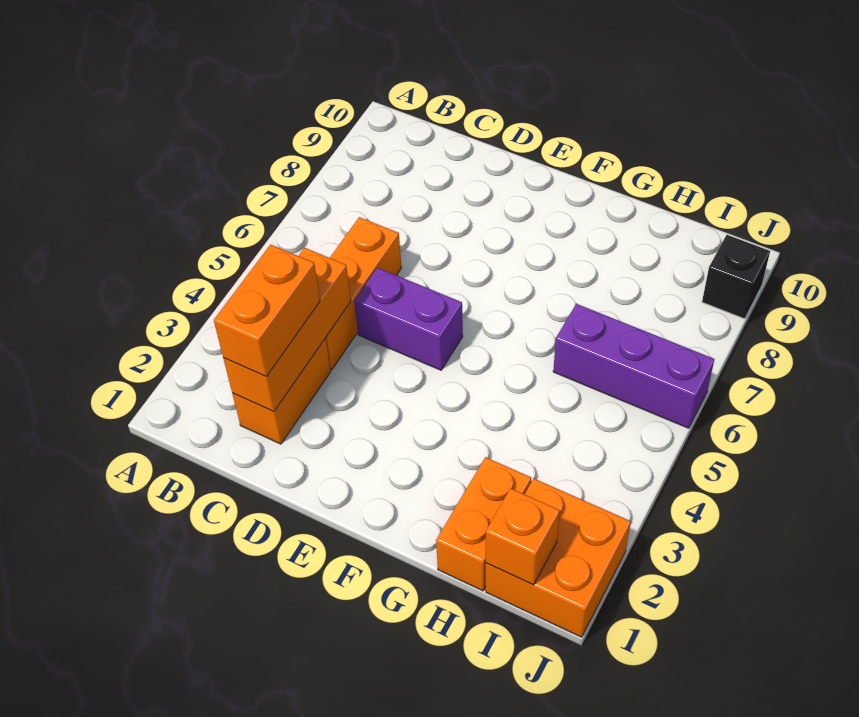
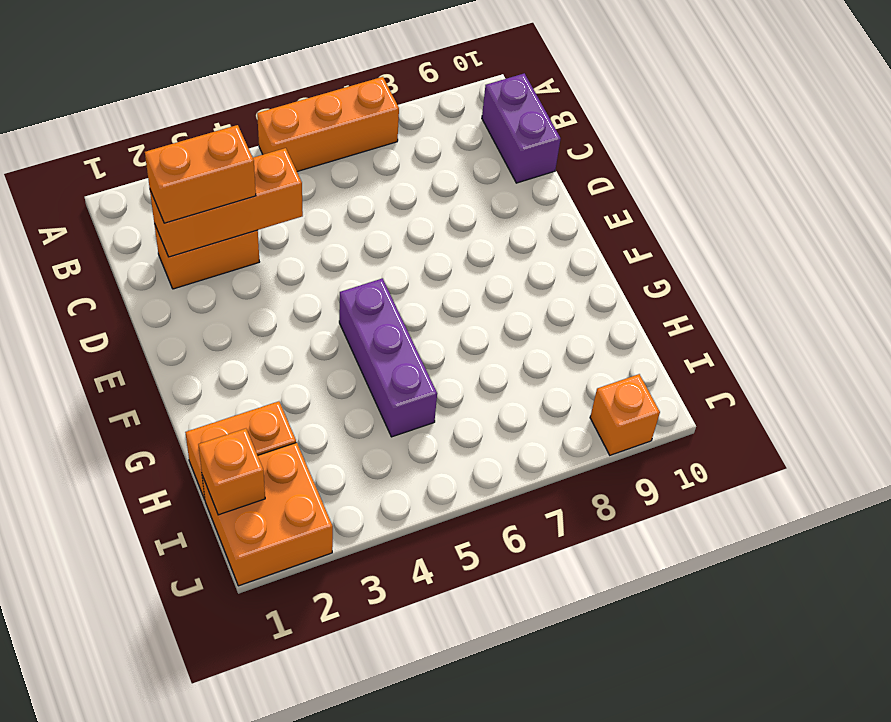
orange brick C4:C6 level 1 -> orange brick A5:A7 level 1
purple brick D5:E5 level 1 -> purple brick B10:C10 level 1
purple brick H6:J6 level 1 -> purple brick F5:H5 level 1
black brick J9 level 1 -> orange brick J9 level 1

